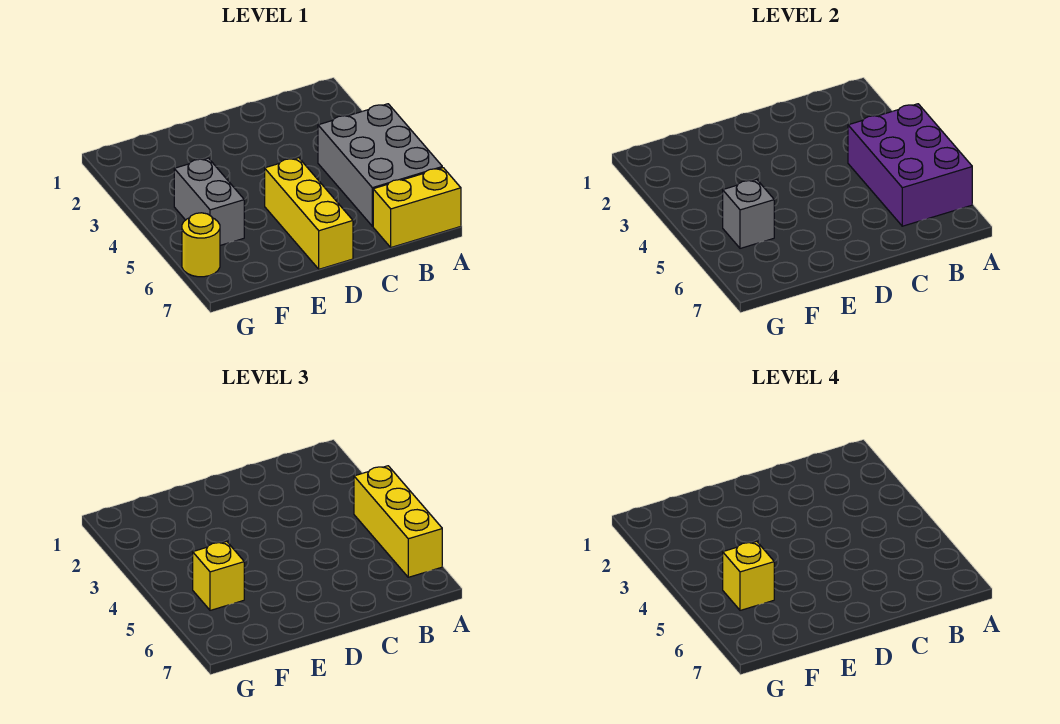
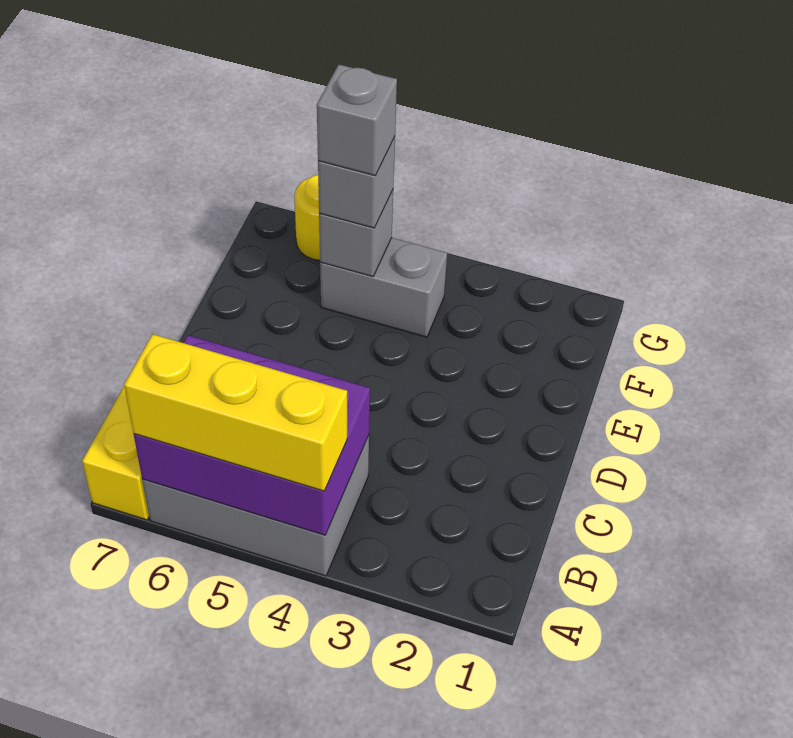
yellow brick D5:D7 level 1 -> none
yellow brick F5 level 3 -> grey brick F5 level 3
yellow brick F5 level 4 -> grey brick F5 level 4

